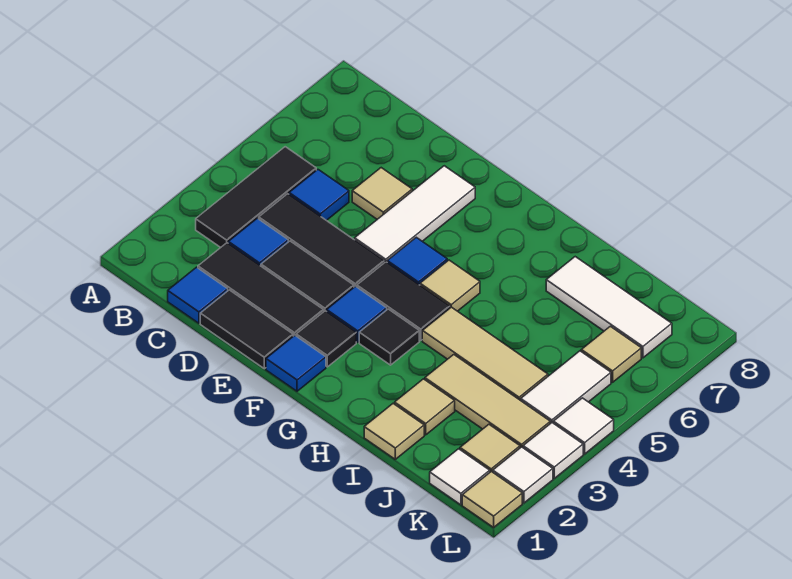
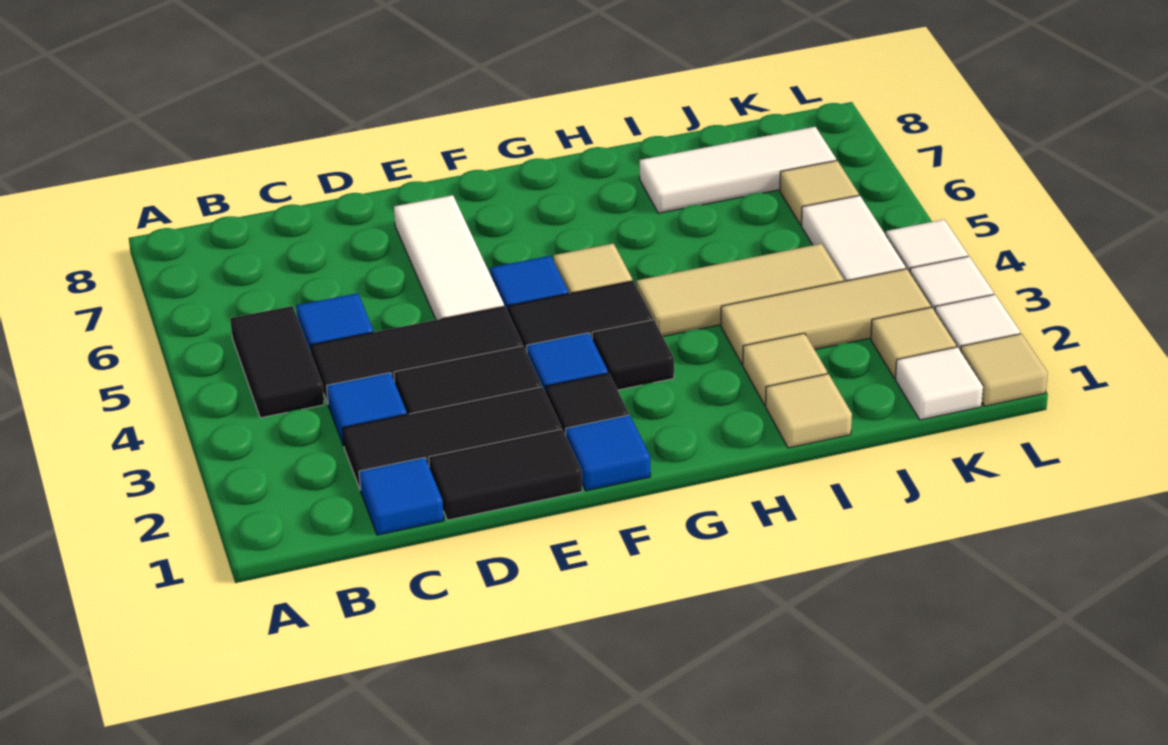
black tile B3:B5 level 1 -> black tile B4:B5 level 1
tan tile D6 level 1 -> none

